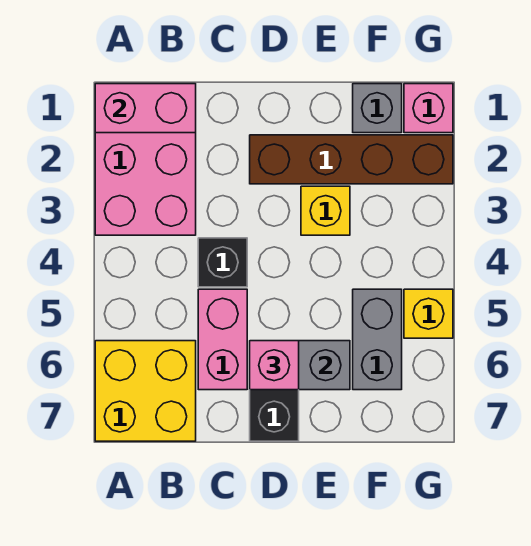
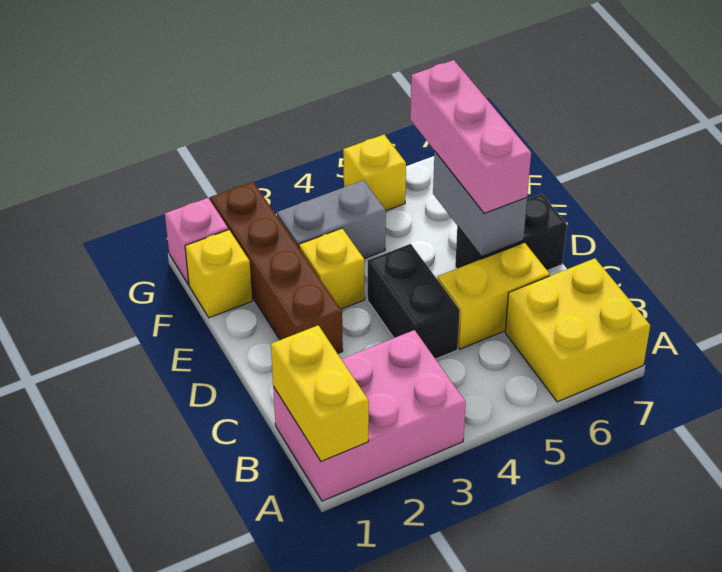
pink brick A1:B1 level 2 -> yellow brick A1:B1 level 2
black brick C4 level 1 -> black brick C4:D4 level 1
pink brick C5:C6 level 1 -> yellow brick C5:C6 level 1
pink brick D6 level 3 -> pink brick D6:F6 level 3
grey brick F1 level 1 -> yellow brick F1 level 1
grey brick F5:F6 level 1 -> grey brick F3:F4 level 1

